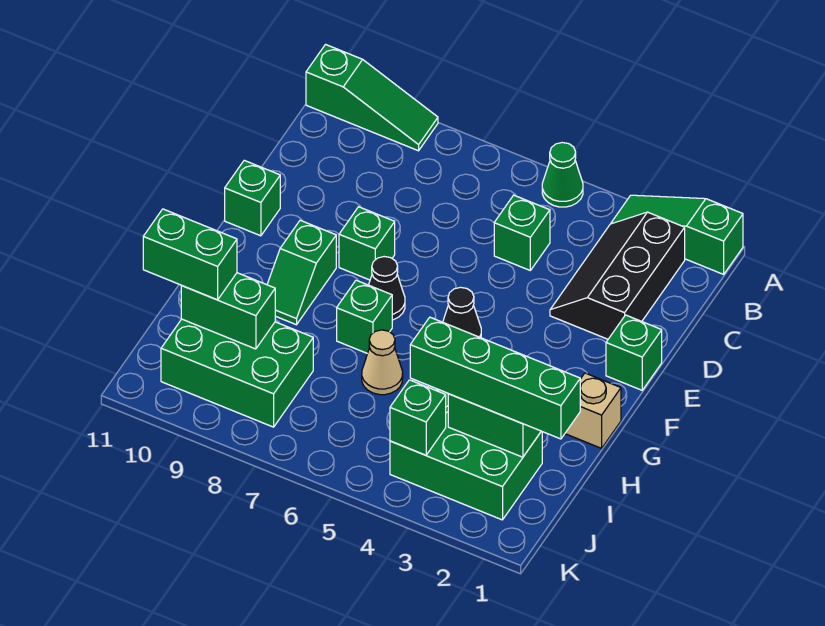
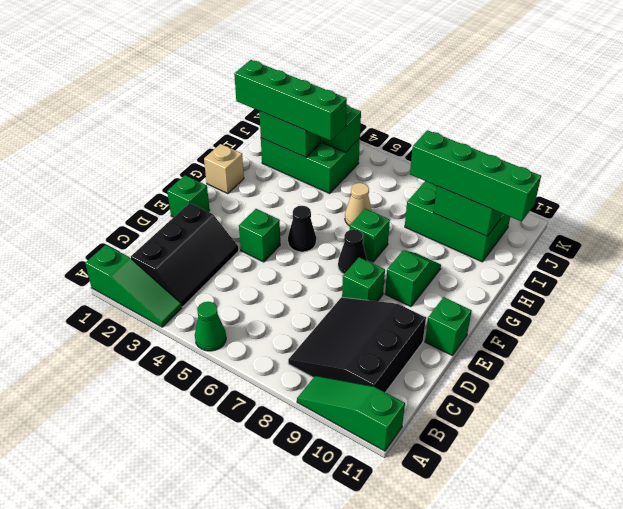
none -> black slope B8:D10 level 1 top 10
green brick C5 level 1 -> green brick E4 level 1
green brick I10:I11 level 3 -> green brick I8:I11 level 3

